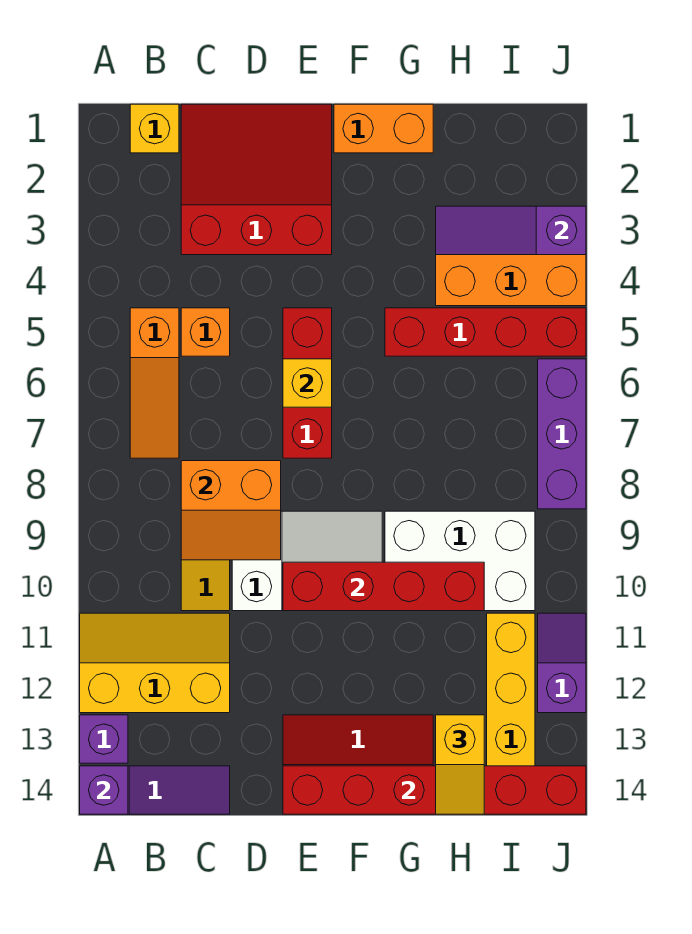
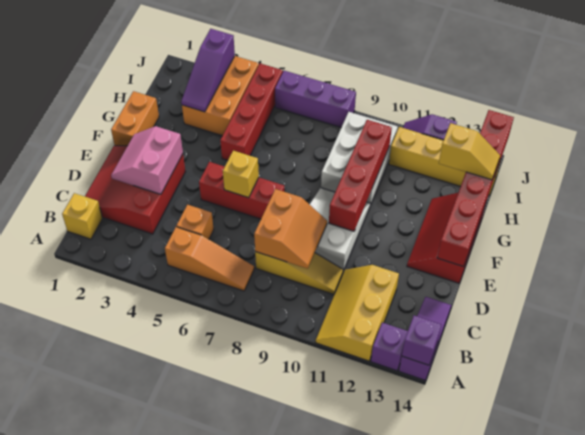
none -> pink slope D2:E3 level 2 top 3

